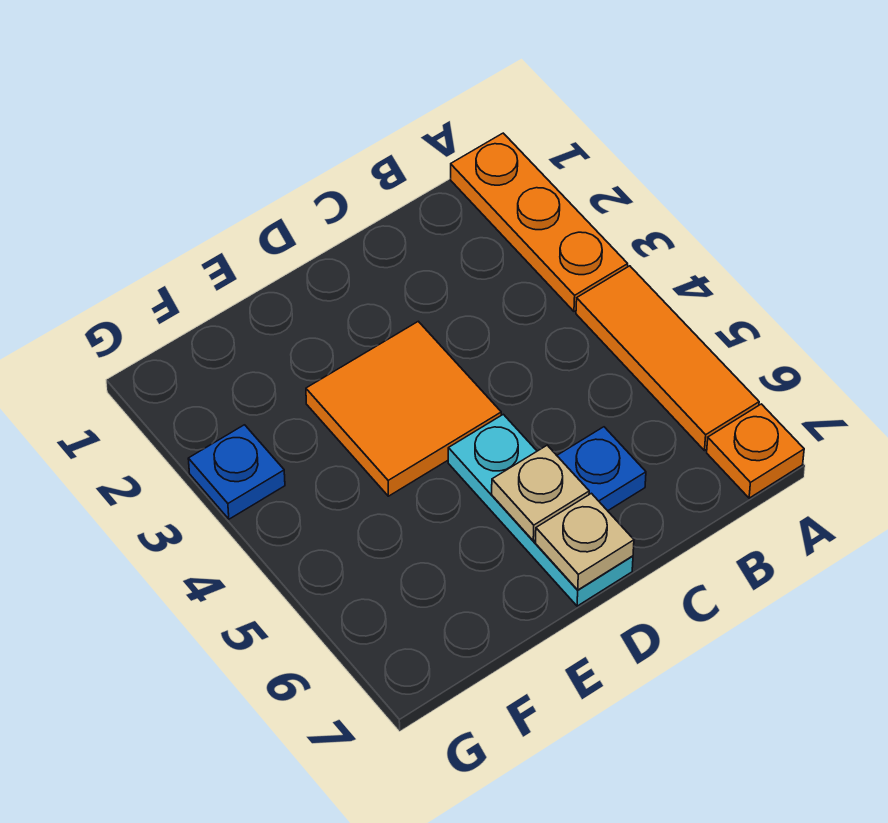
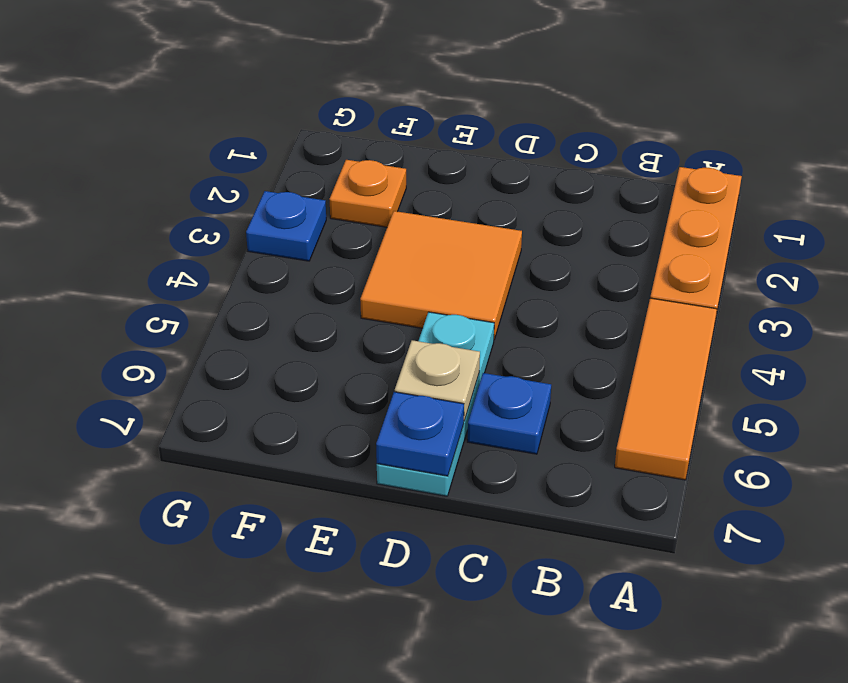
orange plate A7 level 1 -> orange plate F2 level 1
tan plate D7 level 2 -> blue plate D7 level 2

